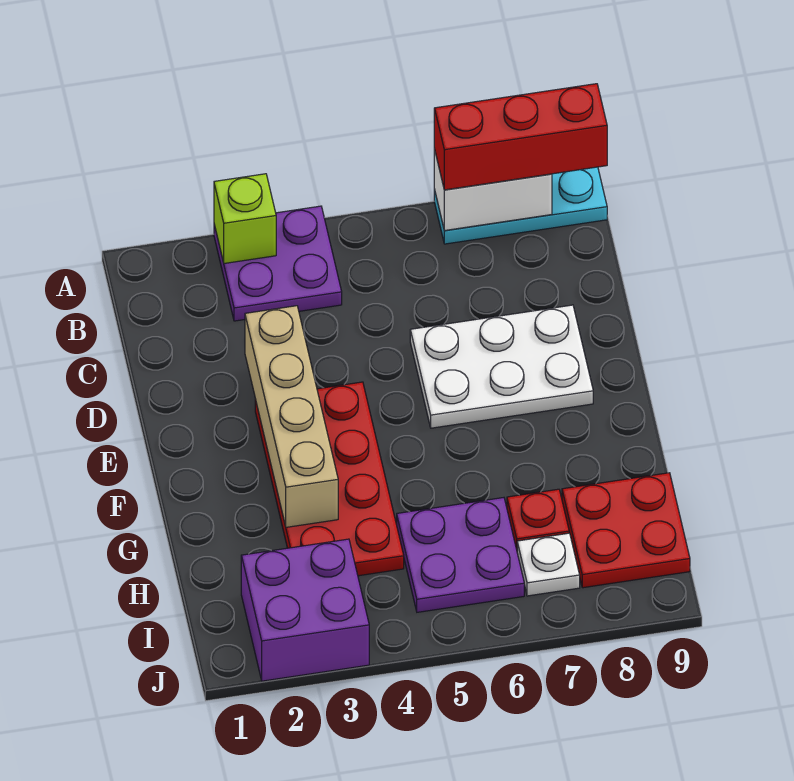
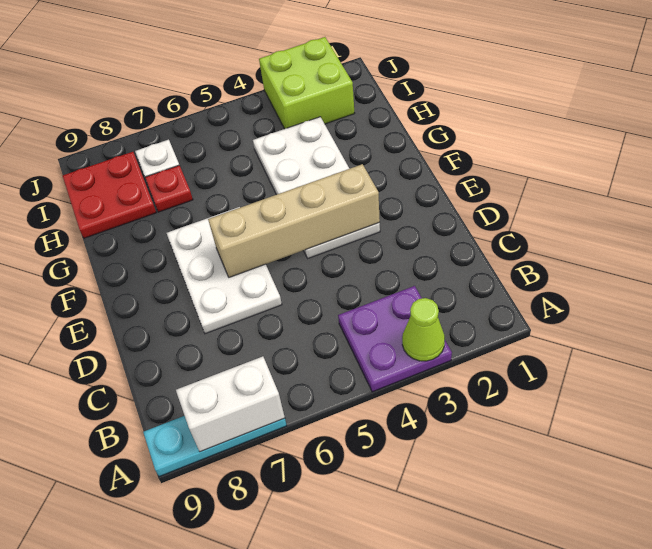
lime brick A3 level 2 -> lime cone A3 level 2
red brick A7:A9 level 3 -> none
tan brick D3:G3 level 2 -> tan brick E3:E6 level 2
white plate D6:E8 level 1 -> white plate D6:F7 level 1
red plate E3:H4 level 1 -> white plate E3:H4 level 1
purple plate H5:I6 level 1 -> none
purple brick I2:J3 level 1 -> lime brick I2:J3 level 1

